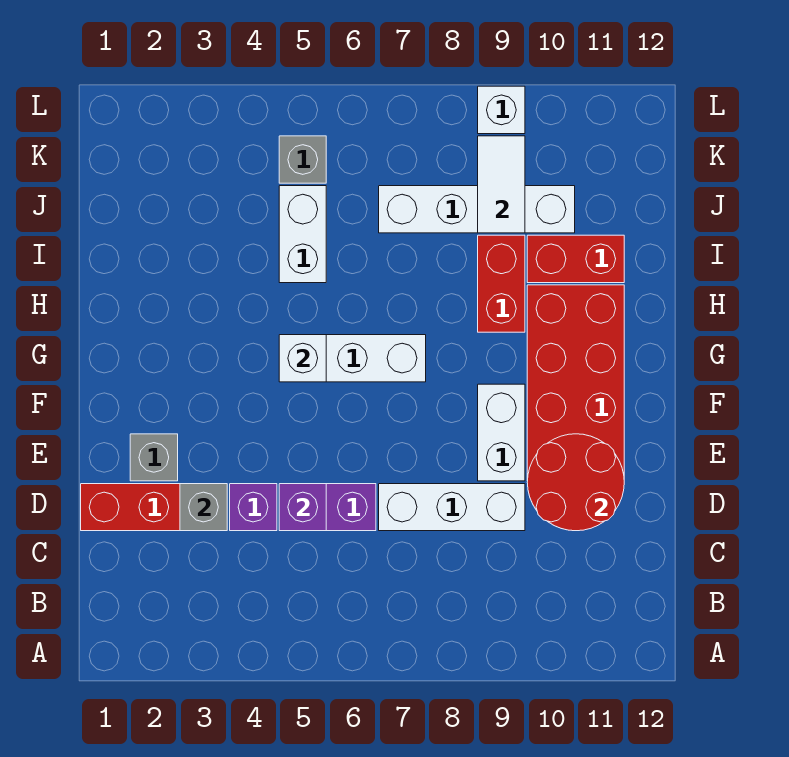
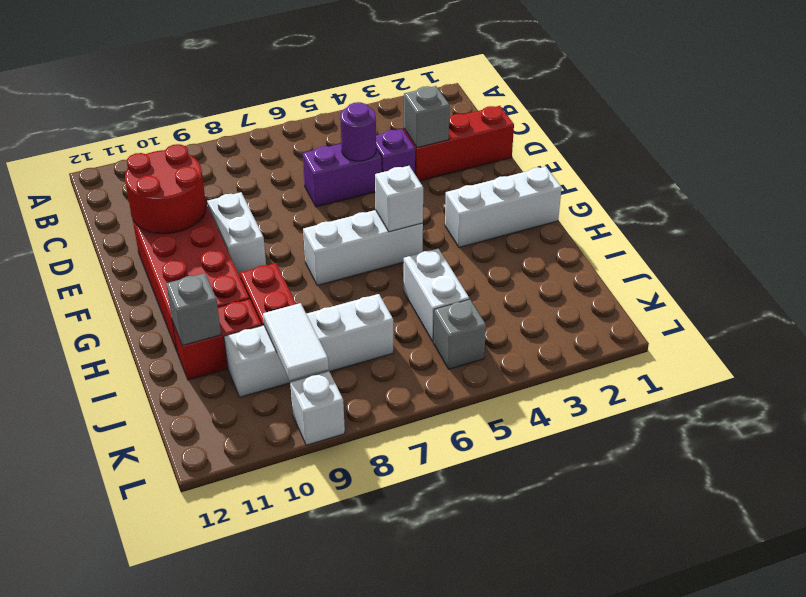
purple brick D5 level 2 -> purple round brick D5 level 2
white brick D7:D9 level 1 -> white brick G1:G3 level 1
grey brick E2 level 1 -> grey brick I11 level 2

